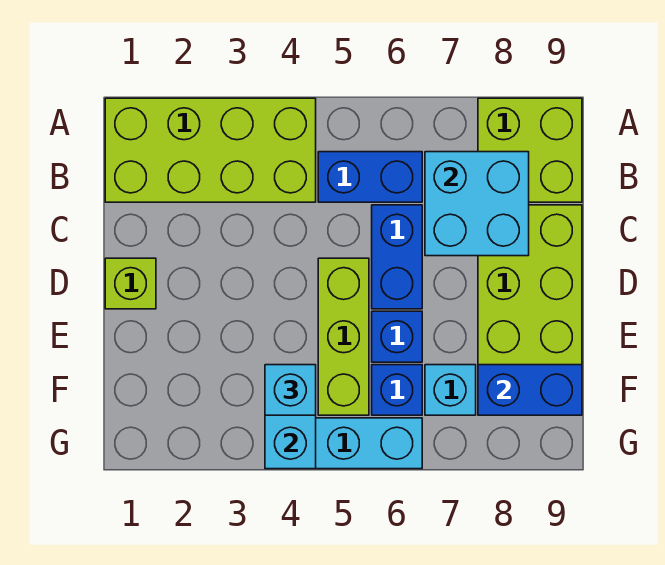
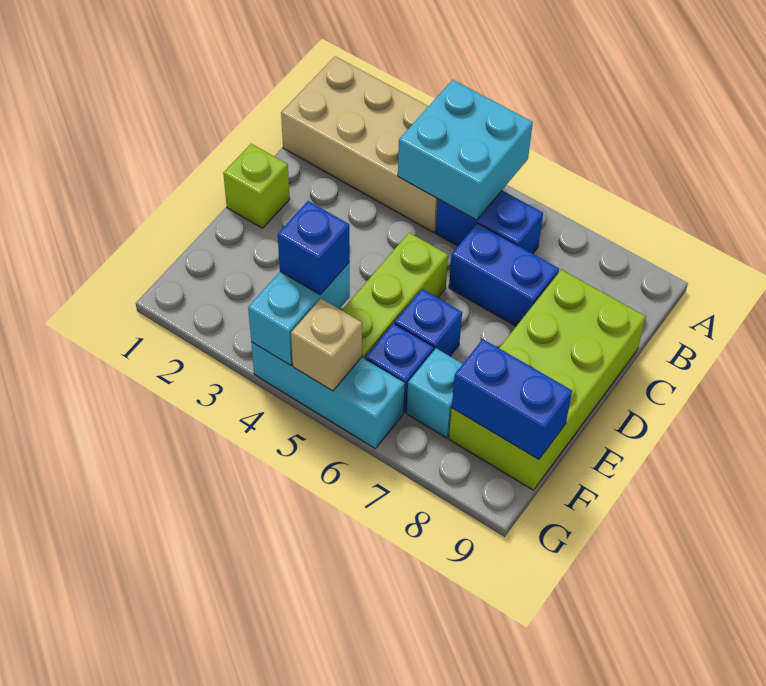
lime brick A1:B4 level 1 -> tan brick A1:B4 level 1
lime brick A8:B9 level 1 -> none
cyan brick B7:C8 level 2 -> cyan brick A4:B5 level 2
blue brick C6:D6 level 1 -> blue brick C6:C7 level 1
cyan brick F4 level 3 -> blue brick F4 level 3
none -> tan brick G5 level 2

